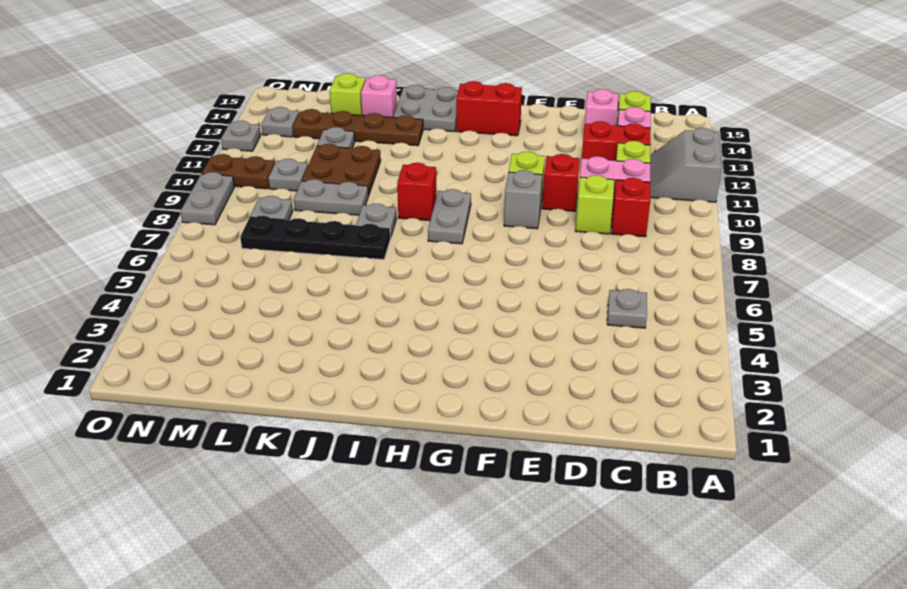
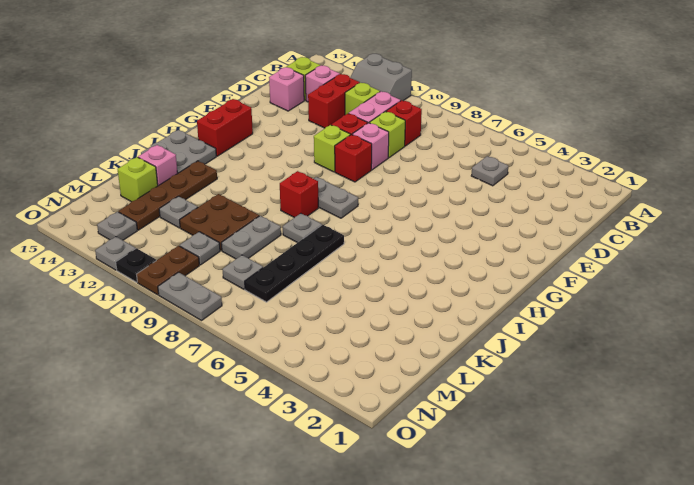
none -> pink brick E9 level 1
grey brick F9 level 1 -> red brick F9 level 1
none -> black plate O11 level 1

